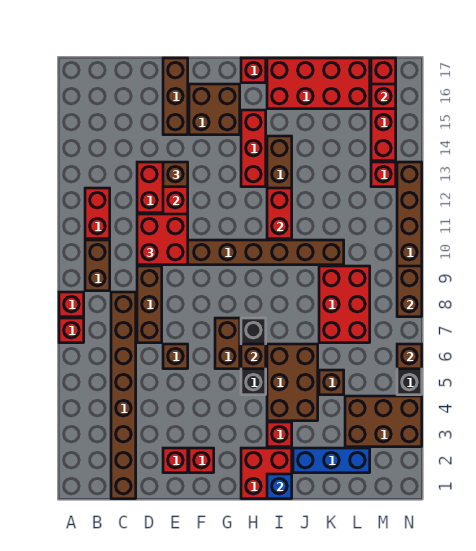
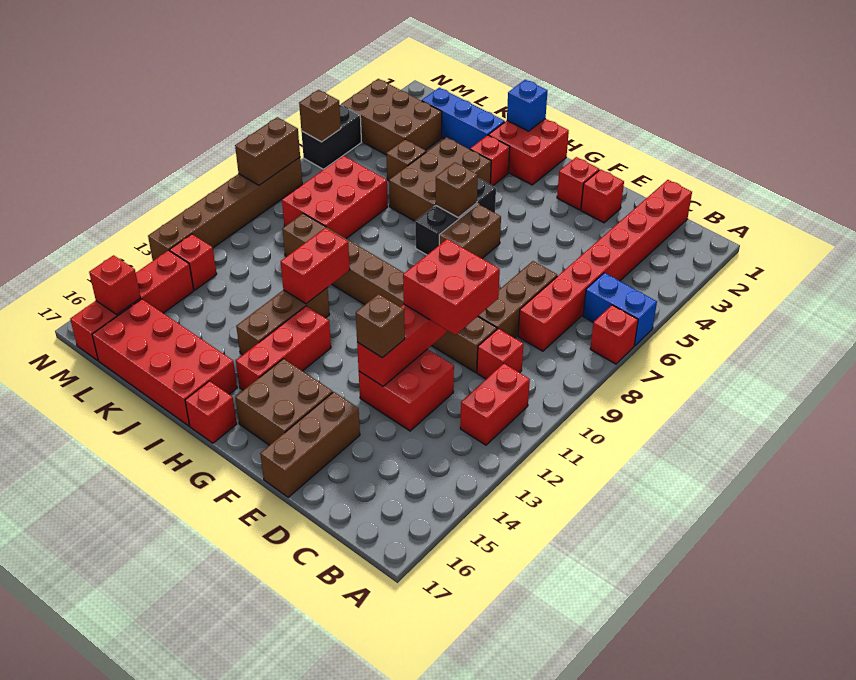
none -> blue brick A6:B6 level 1
red brick A8 level 1 -> red brick C10 level 1
brown brick B9:B10 level 1 -> none
brown brick C1:C8 level 1 -> red brick C1:C8 level 1
brown brick E6 level 1 -> none

